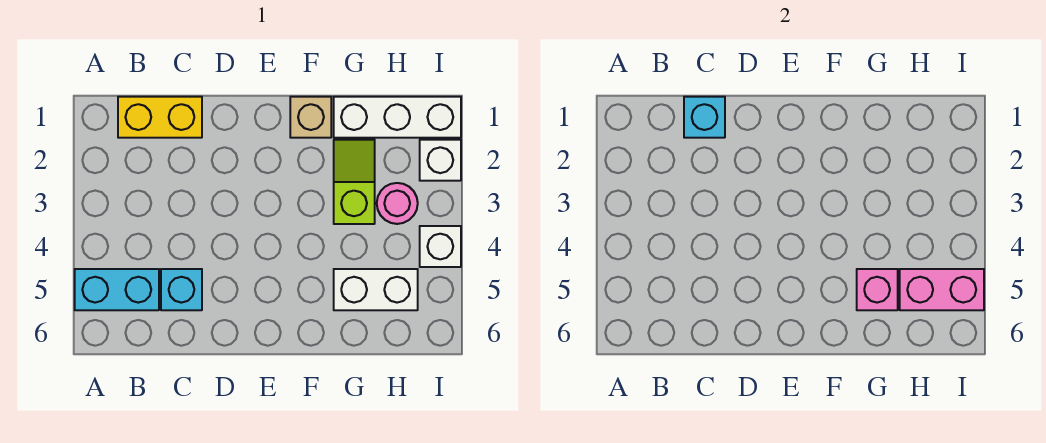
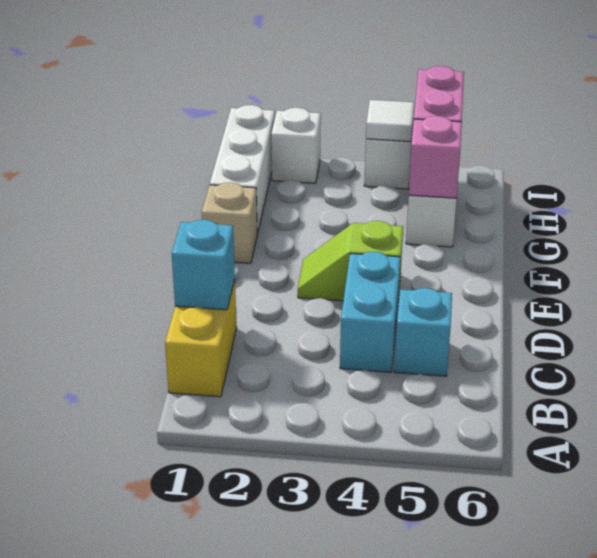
cyan brick A5:B5 level 1 -> cyan brick C4:D4 level 1
lime slope G2:G3 level 1 top 3 -> lime slope E3:E4 level 1 top 4
pink round brick H3 level 1 -> none
none -> white tile I4 level 2

